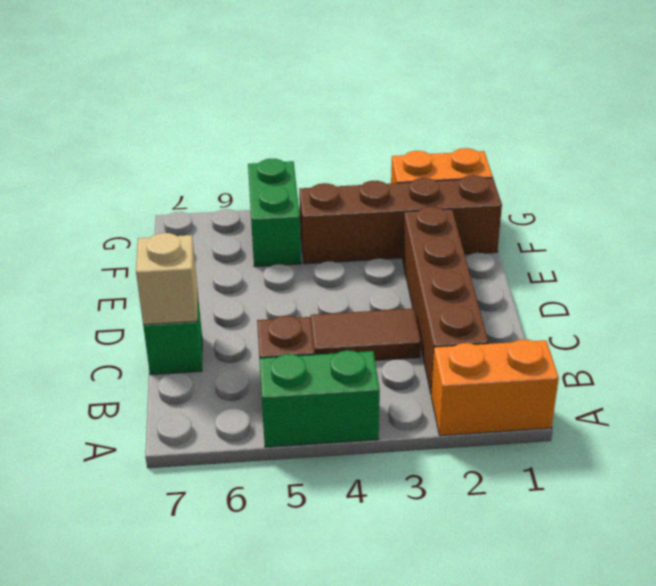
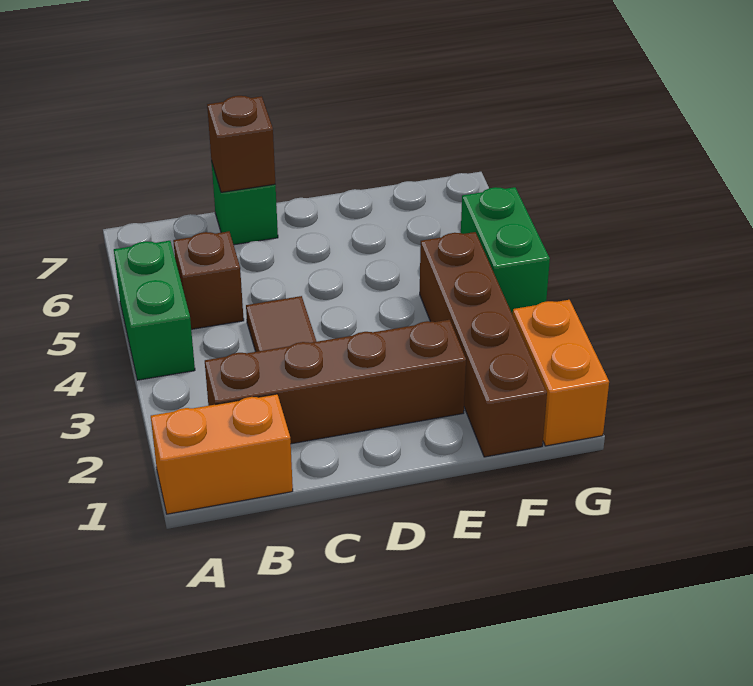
orange brick A1:A2 level 1 -> orange brick A1:B1 level 1
tan brick C7 level 2 -> brown brick C7 level 2
green brick F5:G5 level 1 -> green brick G4:G5 level 1

